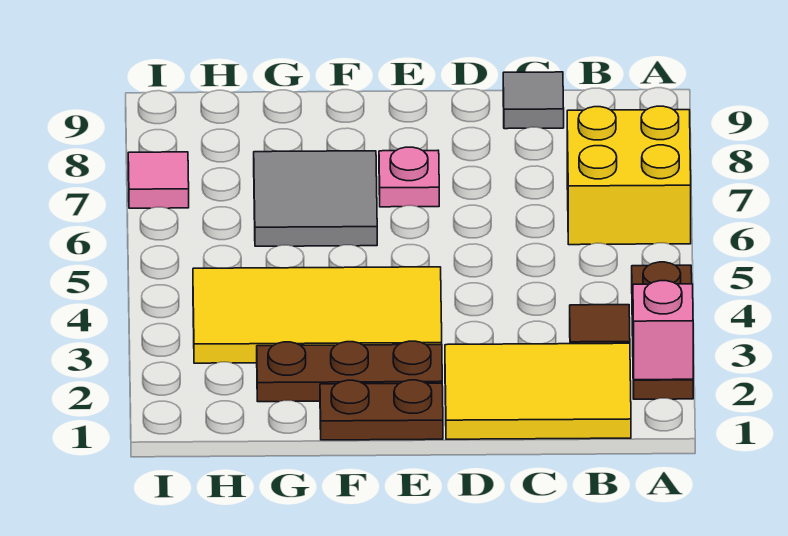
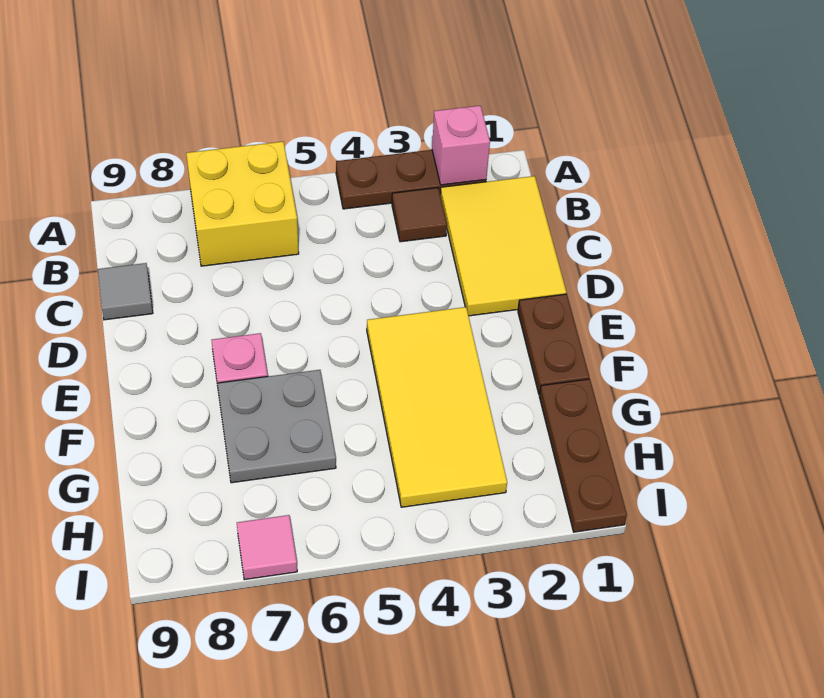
brown plate E2:G2 level 1 -> brown plate G1:I1 level 1
grey tile F6:G7 level 1 -> grey plate F6:G7 level 1

